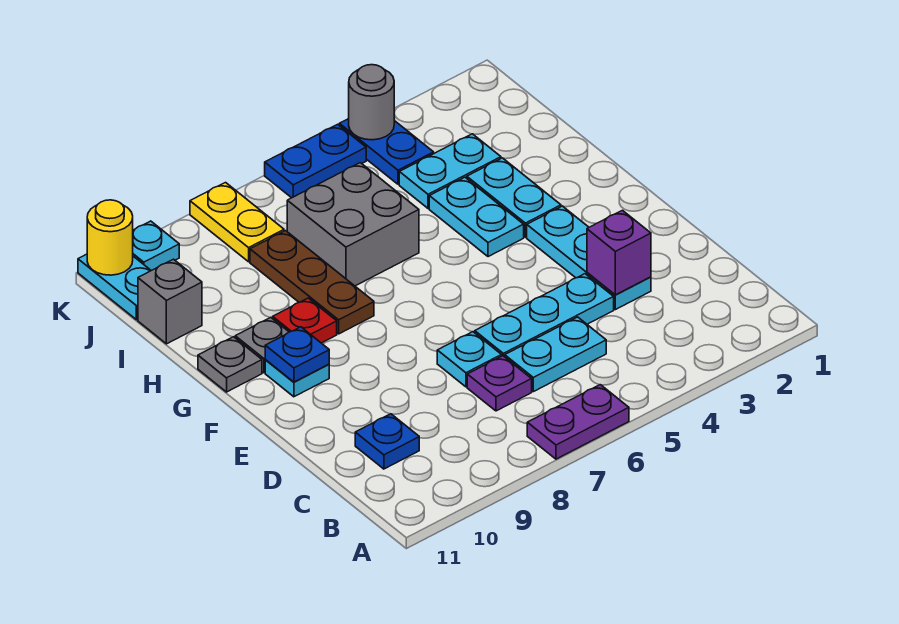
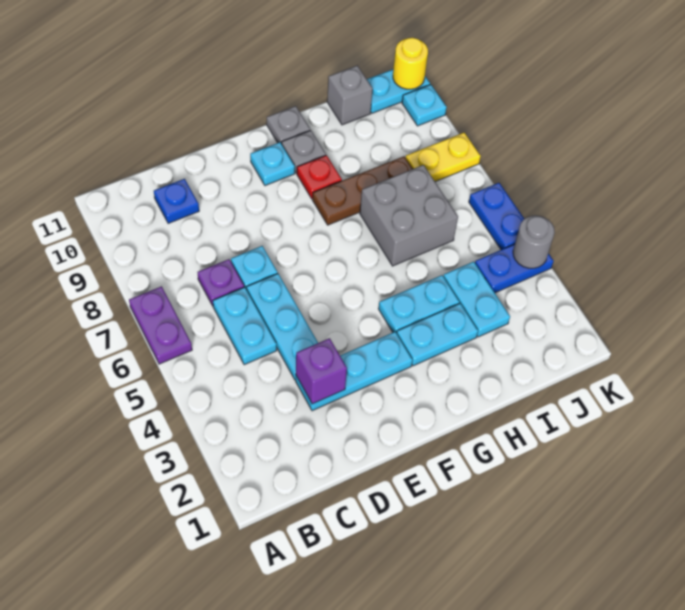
blue plate F10 level 2 -> none

